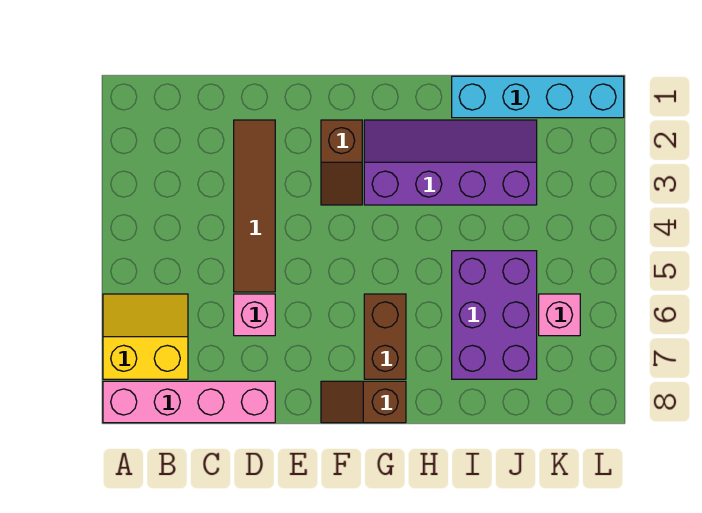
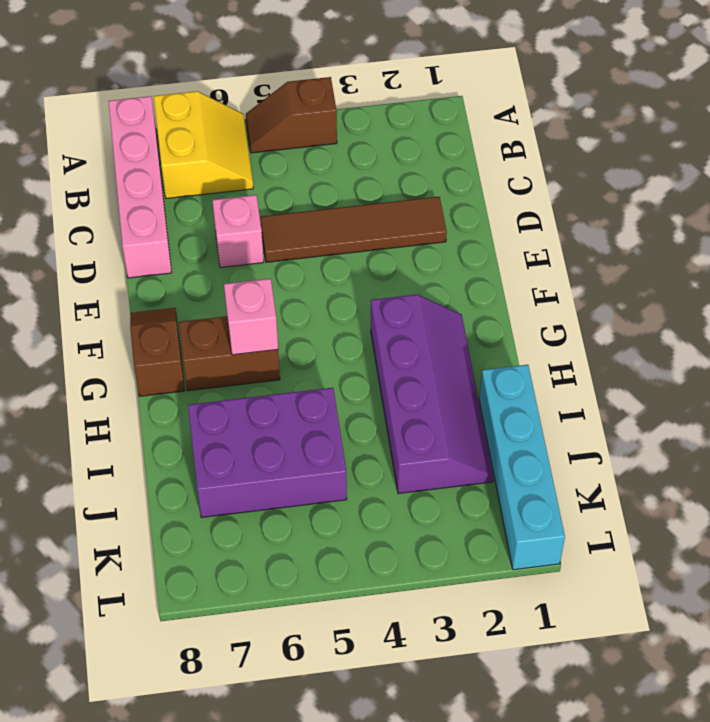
brown slope F2:F3 level 1 top 2 -> brown slope A4:A5 level 1 top 4
pink brick K6 level 1 -> pink brick G6 level 2

